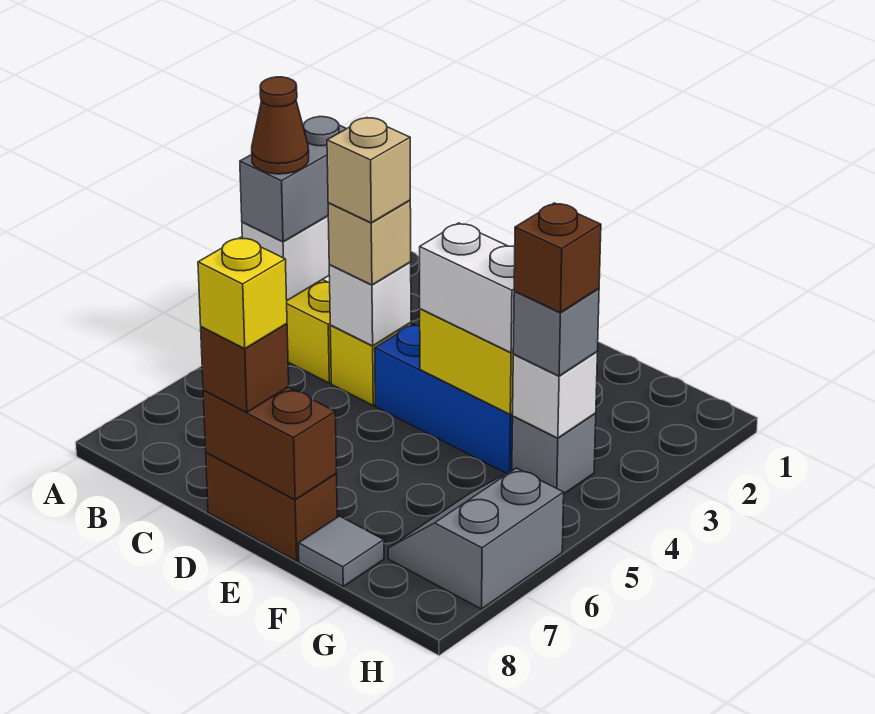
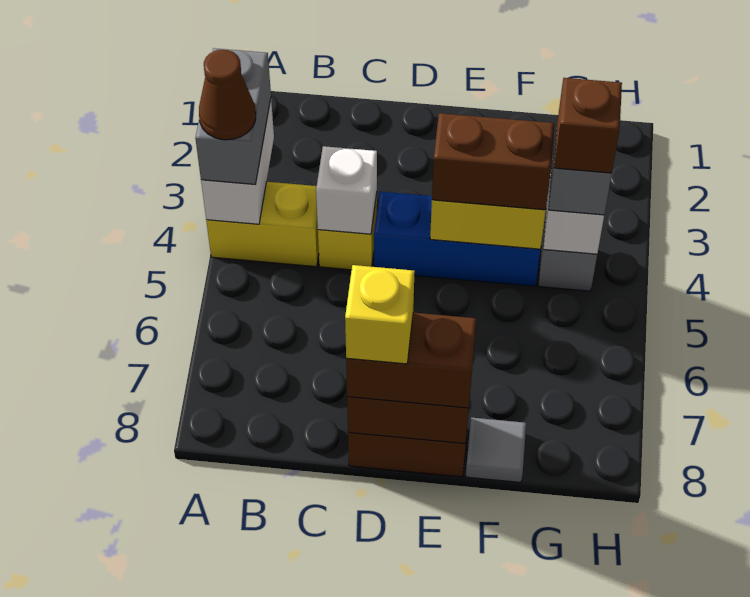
tan brick C4 level 3 -> none
tan brick C4 level 4 -> none
brown brick D8 level 3 -> brown brick D8:E8 level 3
white brick E4:F4 level 3 -> brown brick E4:F4 level 3
grey slope G6:H7 level 1 top H -> none

